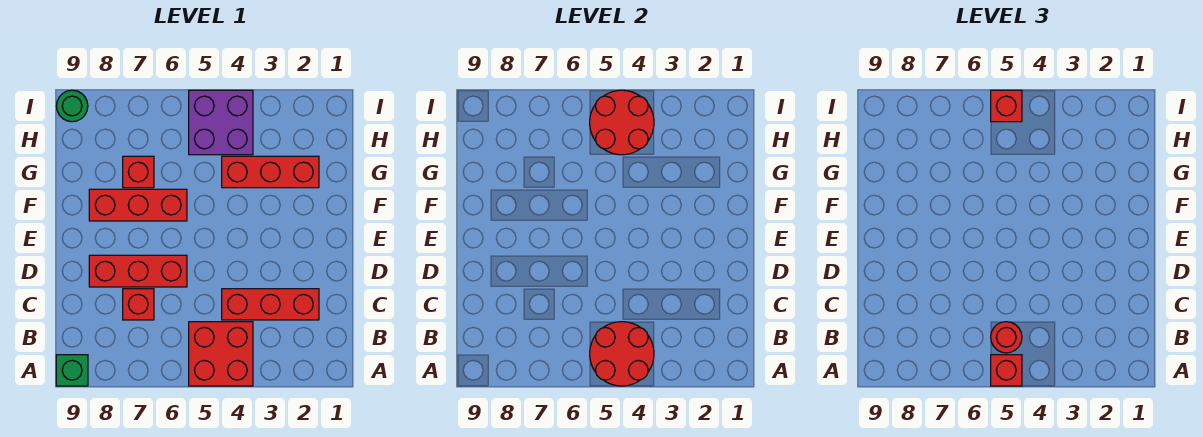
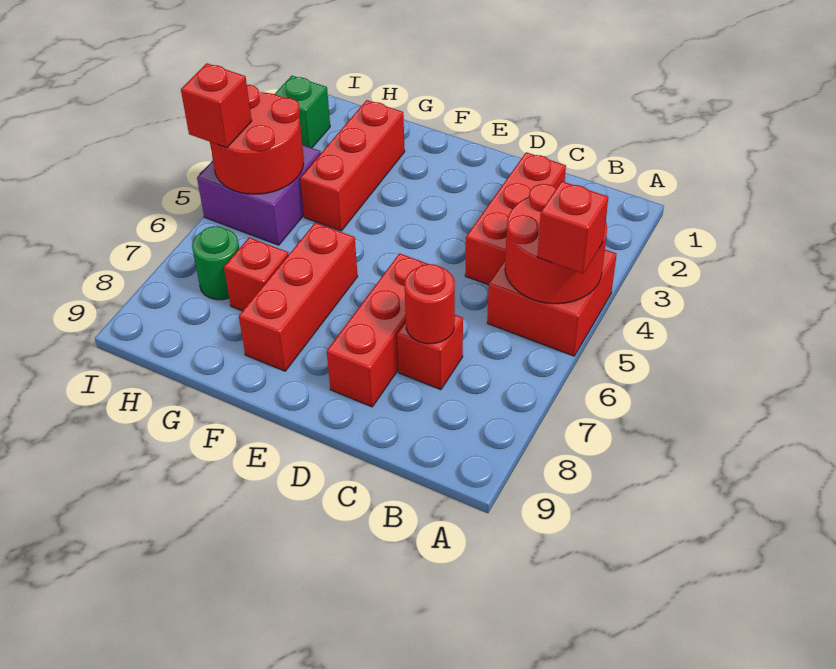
green brick A9 level 1 -> green brick I2 level 1
red round brick B5 level 3 -> red round brick C7 level 2
green round brick I9 level 1 -> green round brick H7 level 1

